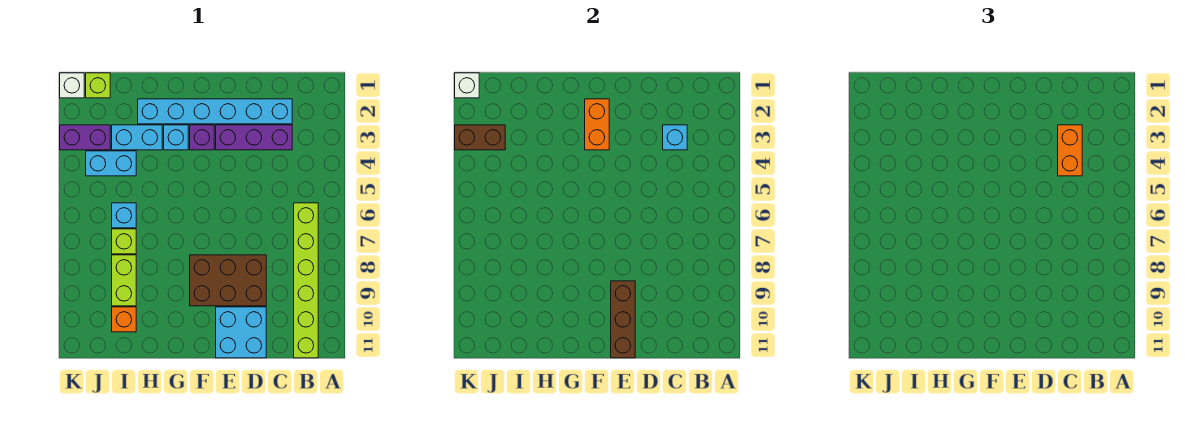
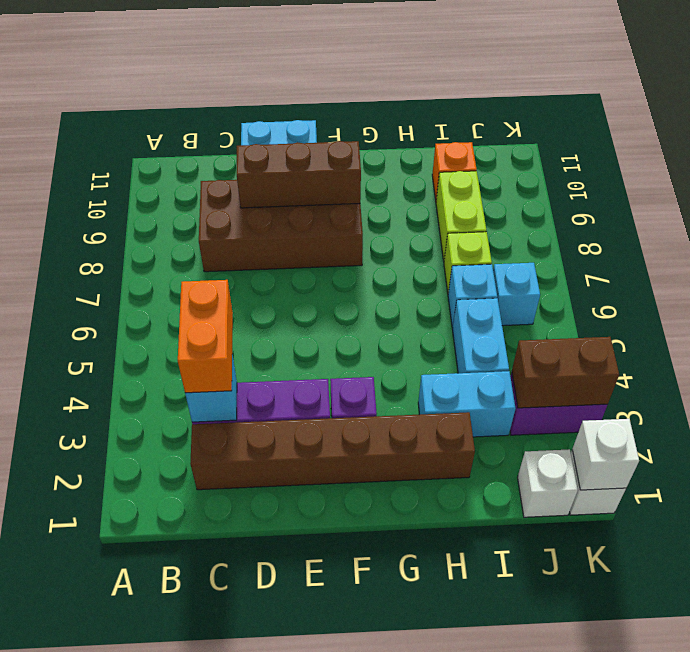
lime brick B6:B11 level 1 -> none
cyan brick C2:H2 level 1 -> brown brick C2:H2 level 1
brown brick D8:F9 level 1 -> brown brick C8:F9 level 1
brown brick E9:E11 level 2 -> brown brick D9:F9 level 2
orange brick F2:F3 level 2 -> none
cyan brick G3 level 1 -> cyan brick J6 level 1
cyan brick I4:J4 level 1 -> cyan brick I4:I5 level 1
lime brick J1 level 1 -> white brick J1 level 1

